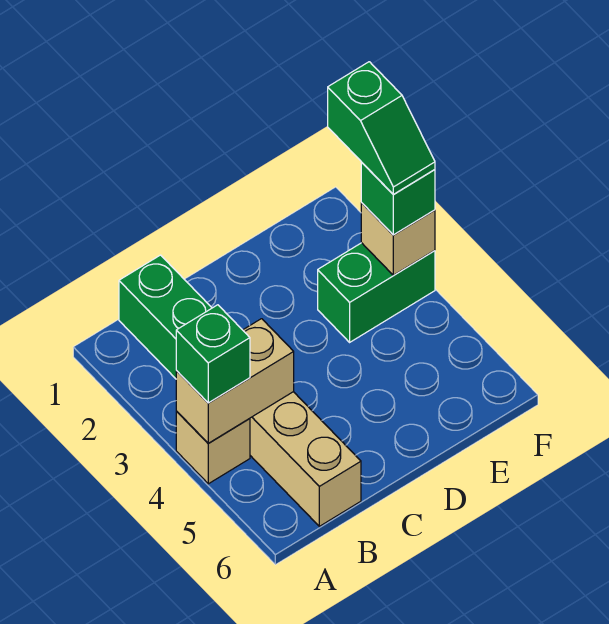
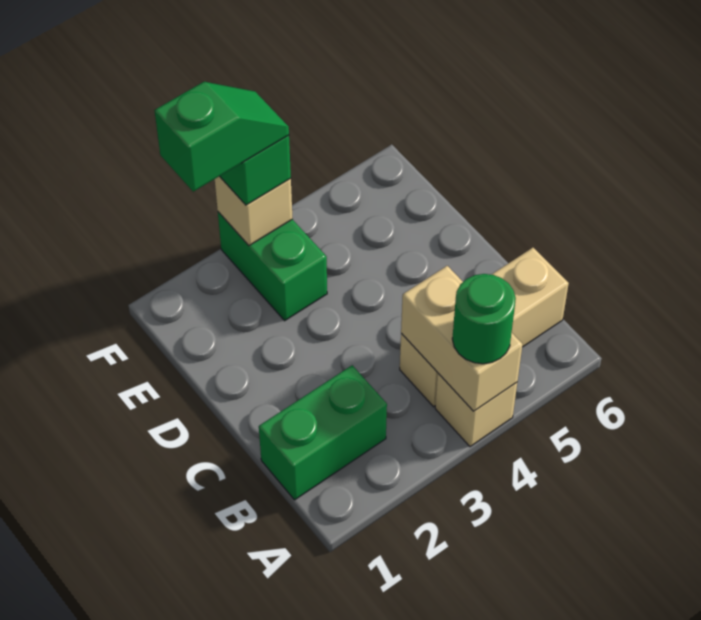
green brick A4 level 3 -> green round brick A4 level 3

